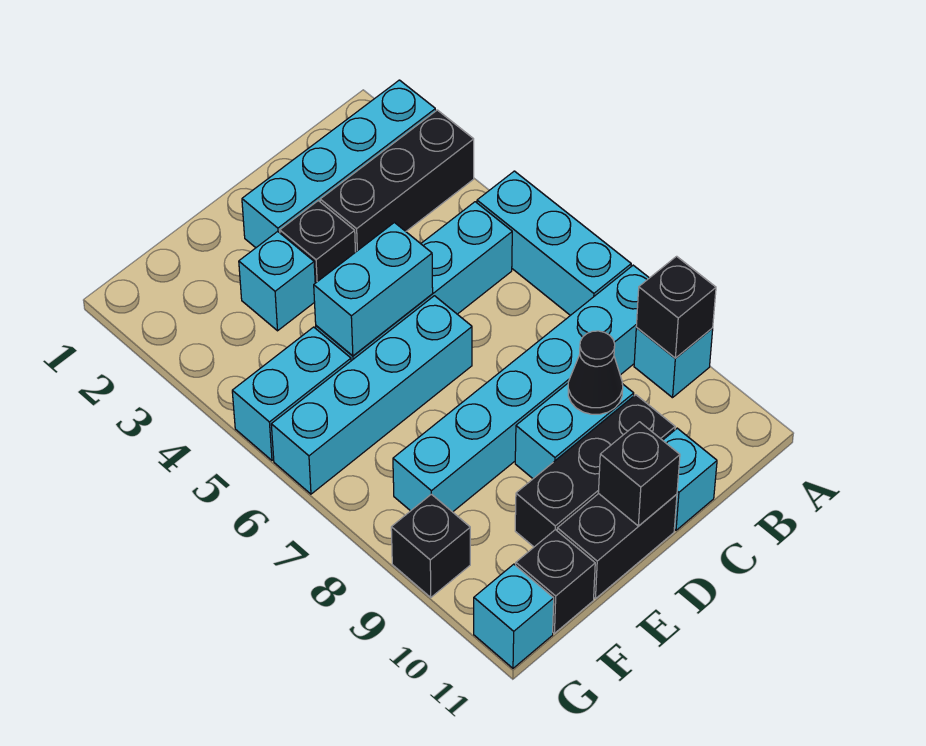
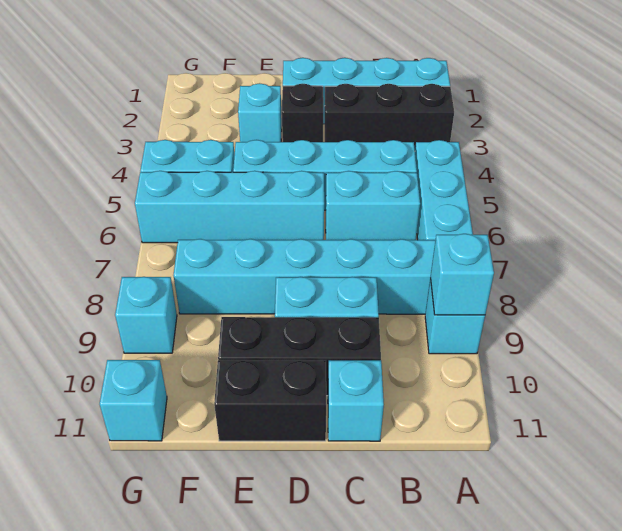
black brick A9 level 2 -> cyan brick A9 level 2
black cone C9 level 2 -> none
cyan brick D5:E5 level 2 -> cyan brick B6:C6 level 1
black brick D11 level 2 -> none
black brick F11 level 1 -> none
black brick G9 level 1 -> cyan brick G9 level 1

